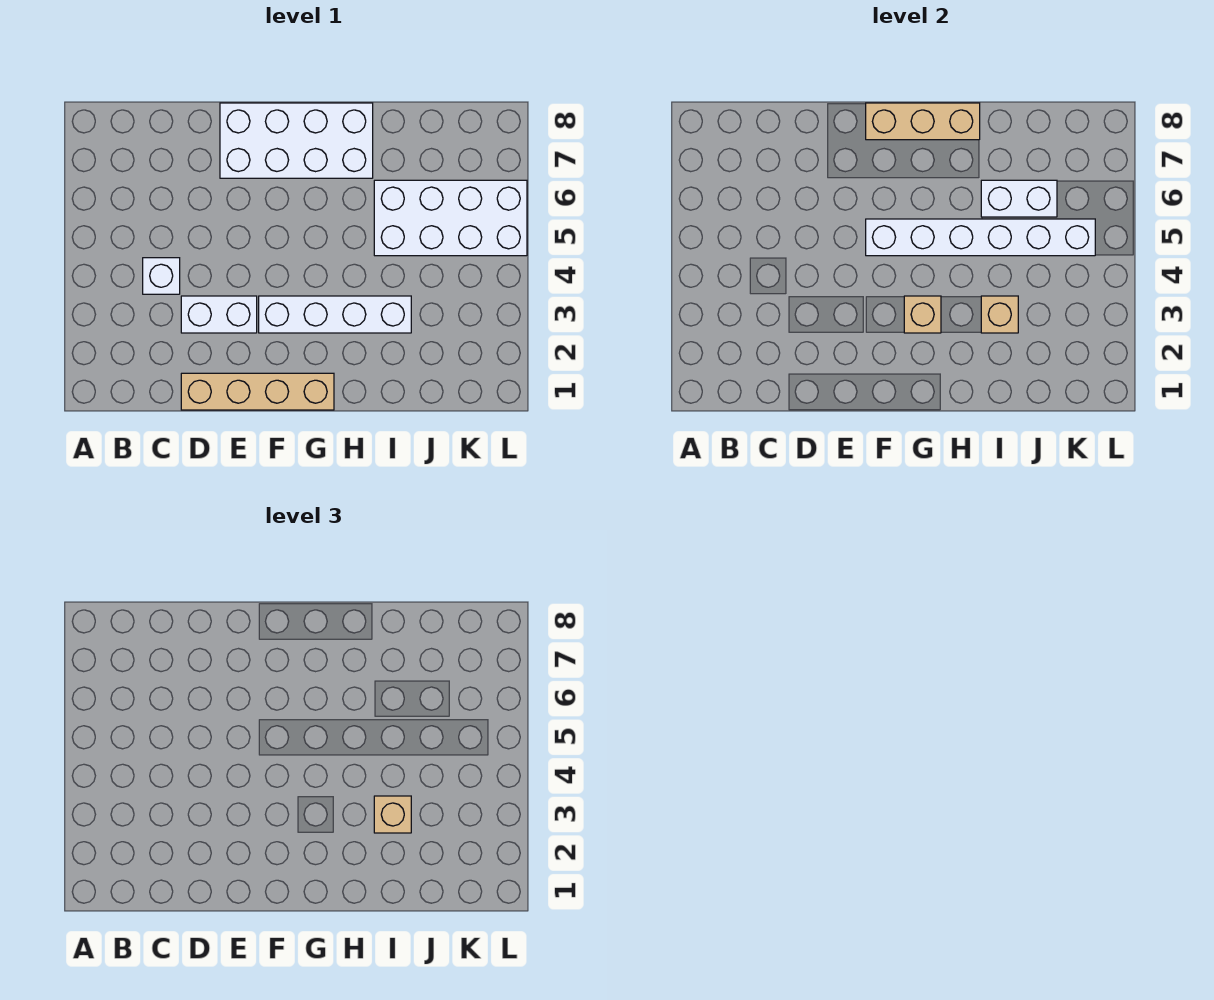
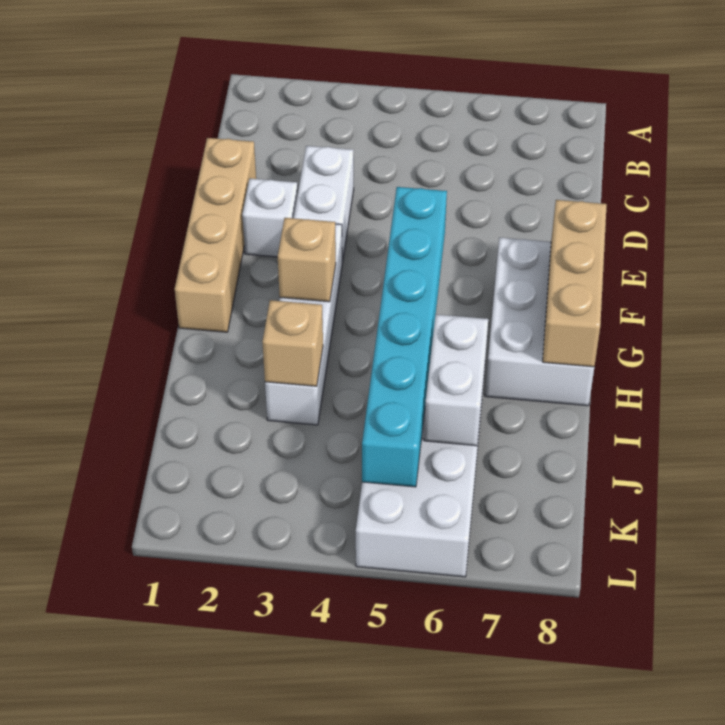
white brick C4 level 1 -> white brick E2 level 1
white brick E7:H8 level 1 -> white brick F7:H8 level 1
white brick F5:K5 level 2 -> cyan brick F5:K5 level 2
tan brick I3 level 3 -> none

